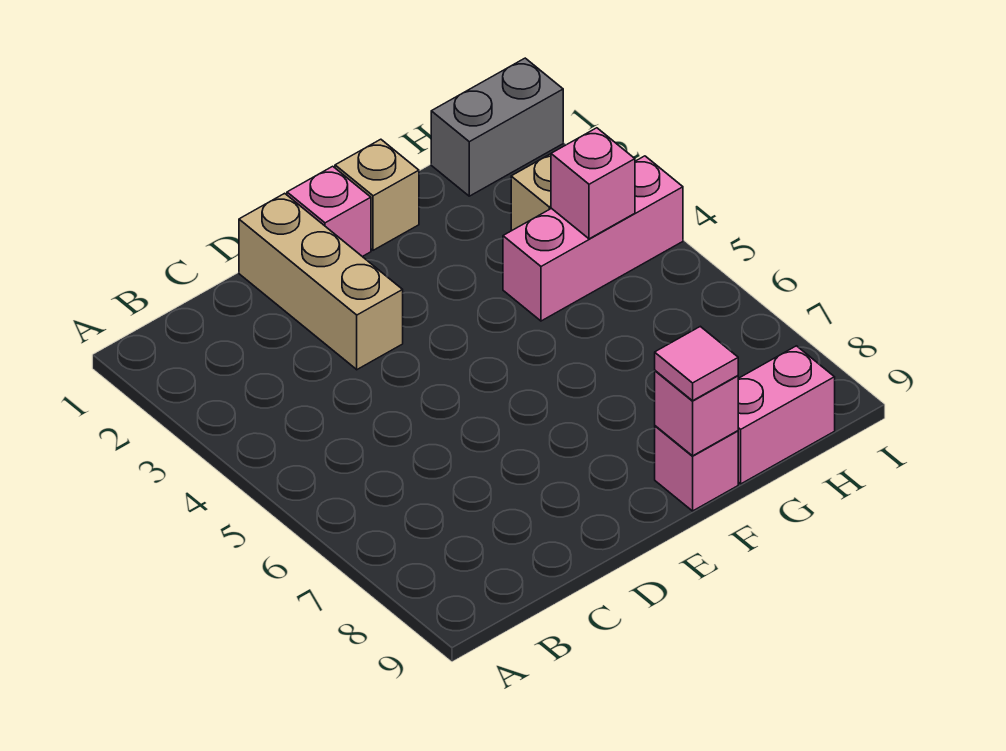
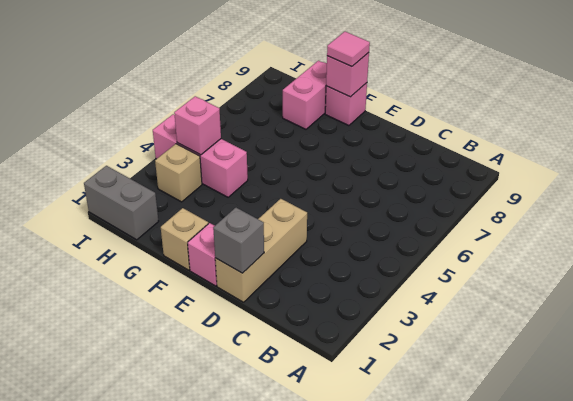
none -> grey brick D1 level 2
pink brick G9:H9 level 1 -> pink brick G8:G9 level 1

